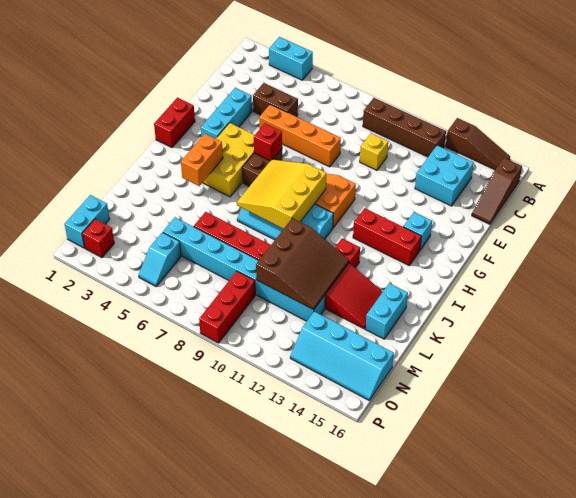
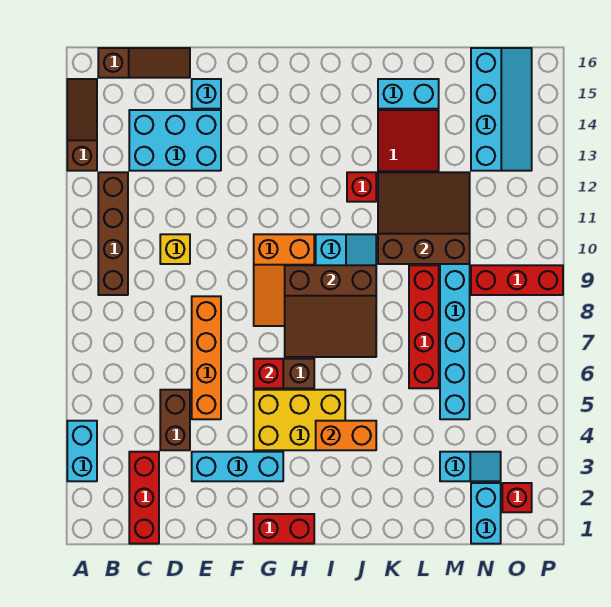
cyan brick C13:D14 level 1 -> cyan brick C13:E14 level 1
cyan brick G14 level 1 -> cyan brick E15 level 1
yellow slope H7:J9 level 2 top 9 -> brown slope H7:J9 level 2 top 9
red brick H12:H14 level 1 -> red brick C1:C3 level 1
cyan brick N1:O1 level 1 -> cyan brick N1:N2 level 1
cyan slope N5:O5 level 1 top N -> cyan slope M3:N3 level 1 top M

